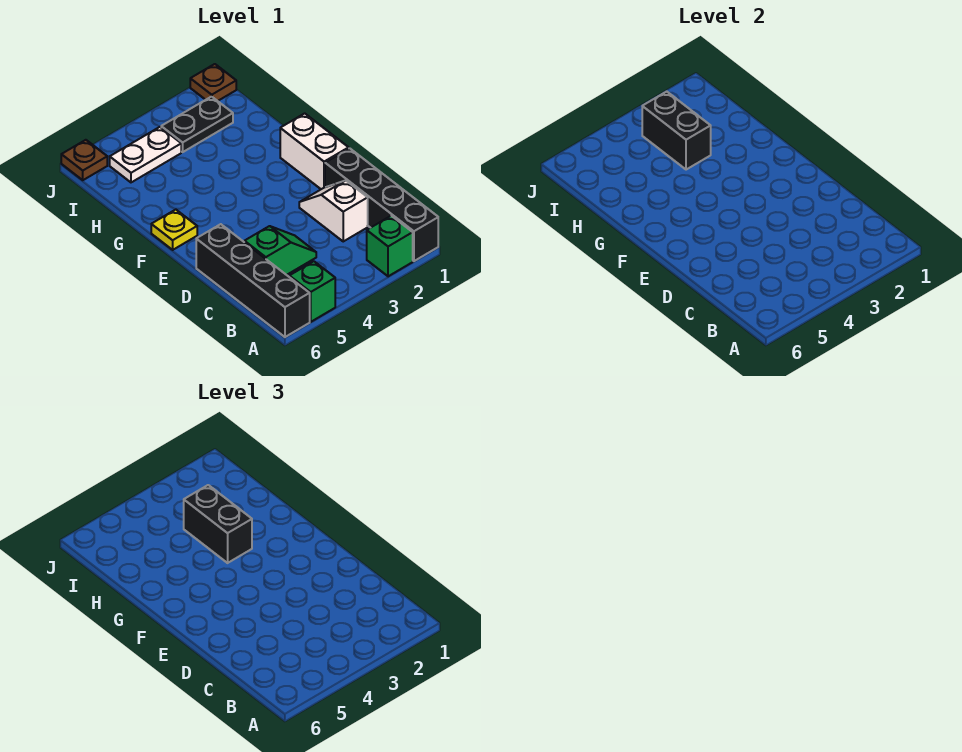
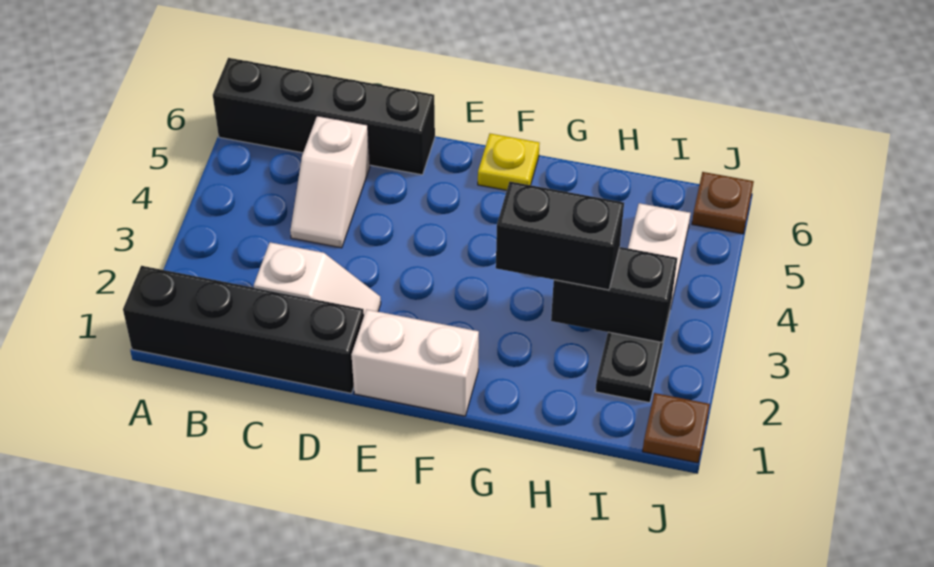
green brick A2 level 1 -> none
green brick A5 level 1 -> none
green slope C4:C5 level 1 top 5 -> white slope C4:C5 level 1 top 5

